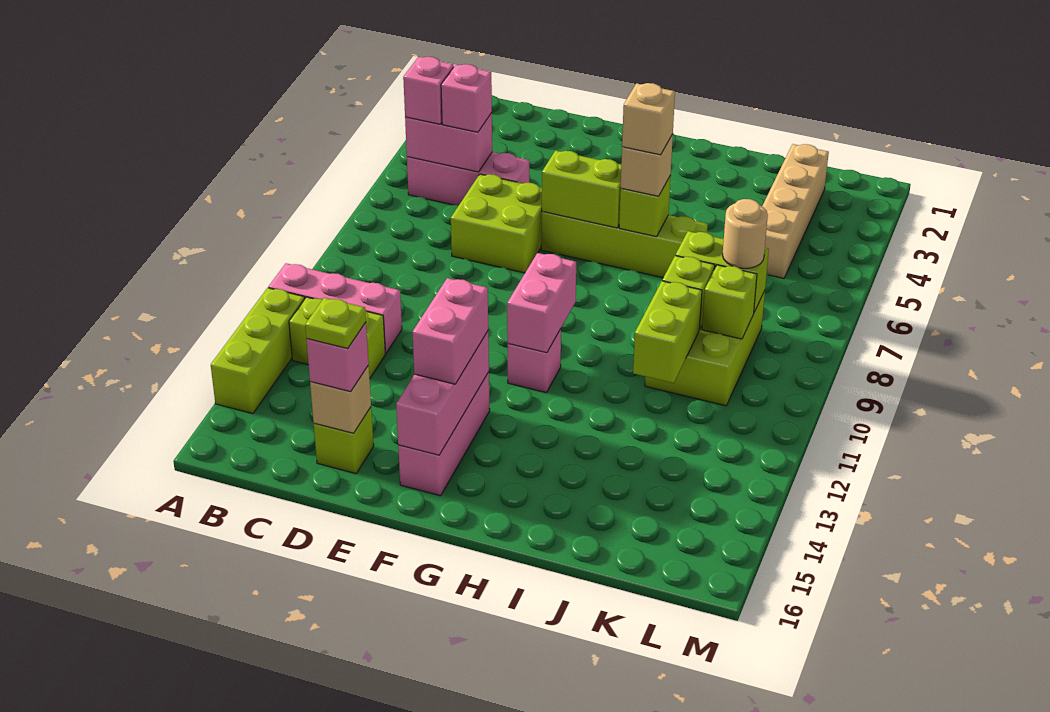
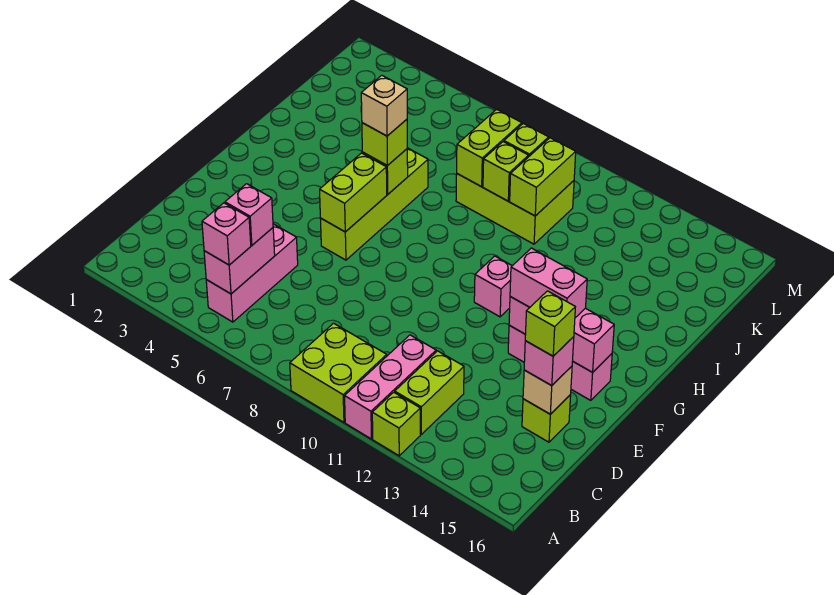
lime brick A12:A14 level 1 -> lime brick A12 level 1
lime brick D6:E7 level 1 -> lime brick A9:B10 level 1
lime plate D15 level 4 -> lime brick D15 level 4
pink brick G10:G11 level 2 -> none
tan brick H6 level 3 -> lime brick H6 level 3
lime brick J10:J11 level 2 -> lime brick J10:K10 level 2
tan brick K2:K5 level 1 -> none
tan round brick K8 level 3 -> none

